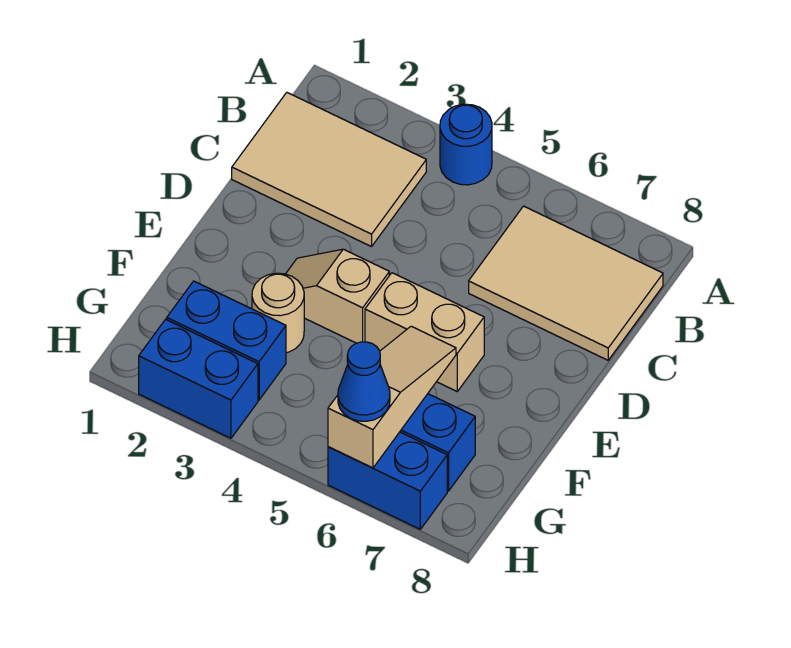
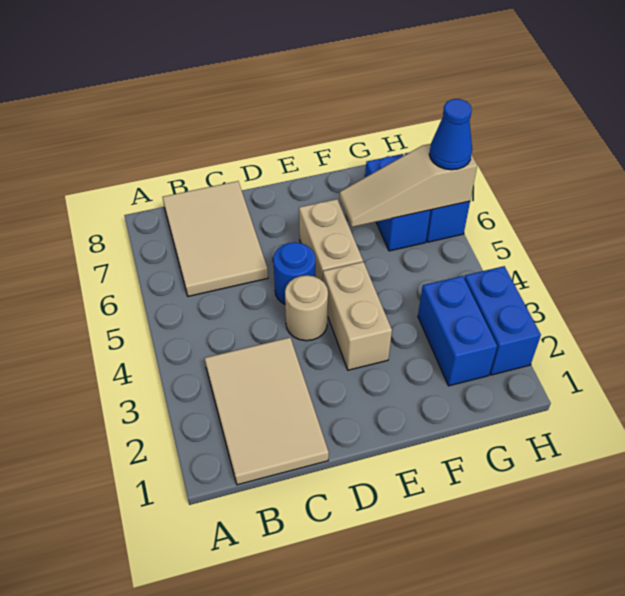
blue round brick A4 level 1 -> blue round brick D5 level 1
tan slope E3:E4 level 1 top 4 -> tan brick E3:E4 level 1
tan round brick F3 level 1 -> tan round brick D4 level 1

